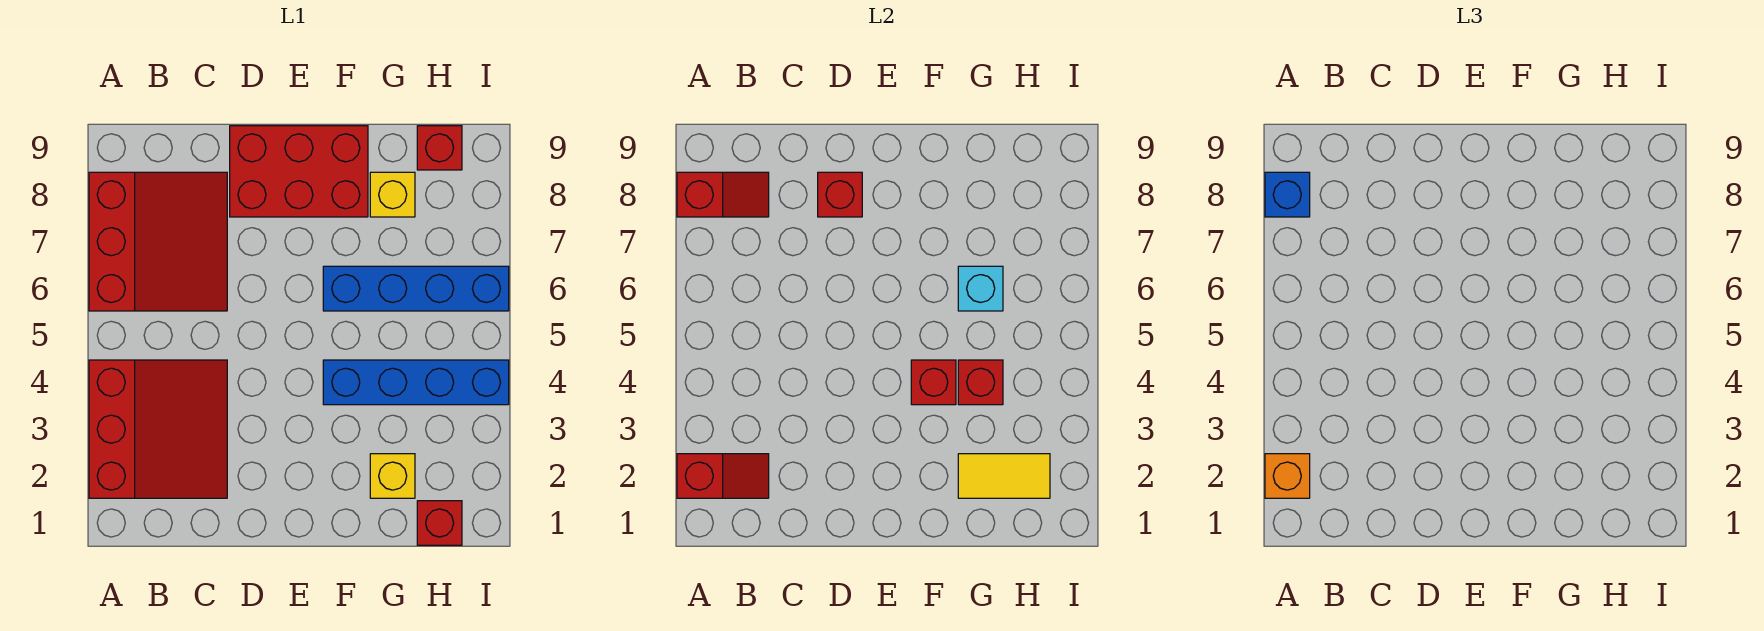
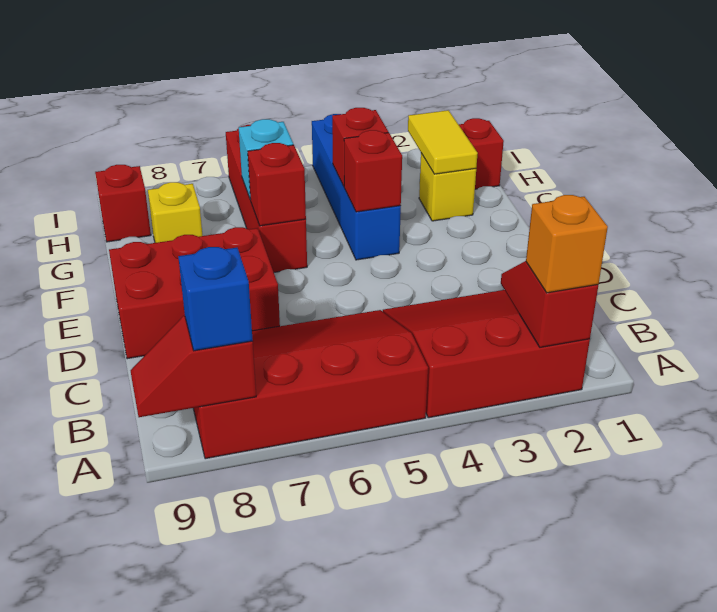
red slope A6:C8 level 1 top A -> red slope A5:C8 level 1 top A
red slope A8:B8 level 2 top A -> red slope A8:A9 level 2 top 8
red brick D8:F9 level 1 -> red brick D7:E9 level 1
red brick D8 level 2 -> red brick F6 level 2
blue brick F6:I6 level 1 -> red brick F6:I6 level 1

